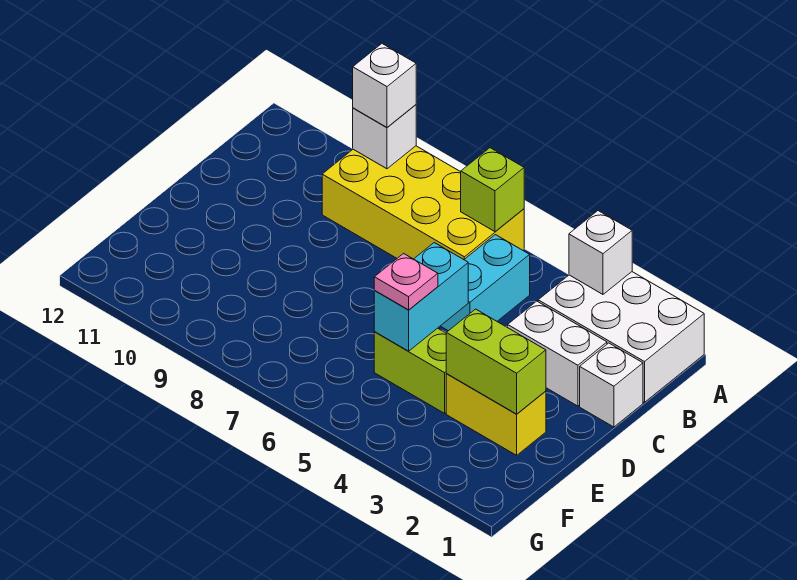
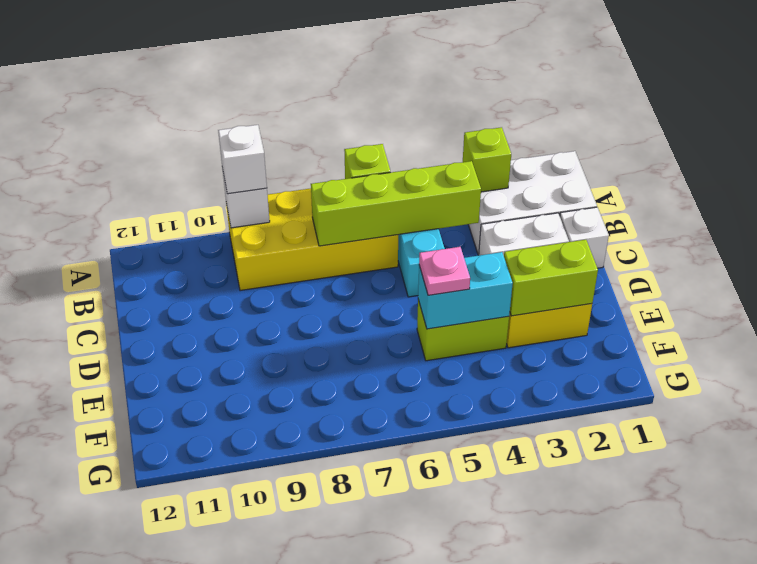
white brick A3 level 2 -> lime brick A3 level 2
none -> lime brick B4:B7 level 2
cyan brick D5:E5 level 2 -> cyan brick E4:E5 level 2

